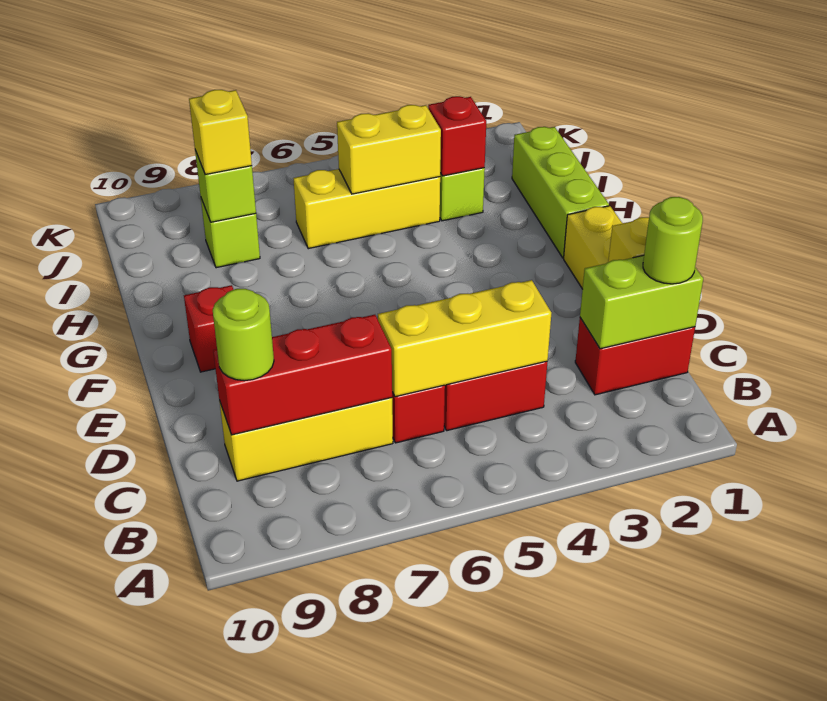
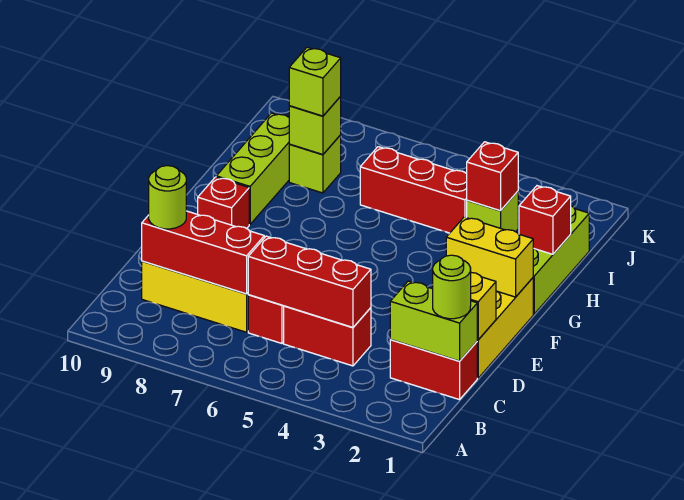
yellow brick C4:C6 level 2 -> red brick C4:C6 level 2
none -> lime brick G9:I9 level 1
none -> red brick H1 level 2
yellow brick I4:I6 level 1 -> red brick I4:I6 level 1
yellow brick I4:I5 level 2 -> yellow brick F1:F2 level 2
yellow brick I8 level 3 -> lime brick I8 level 3

